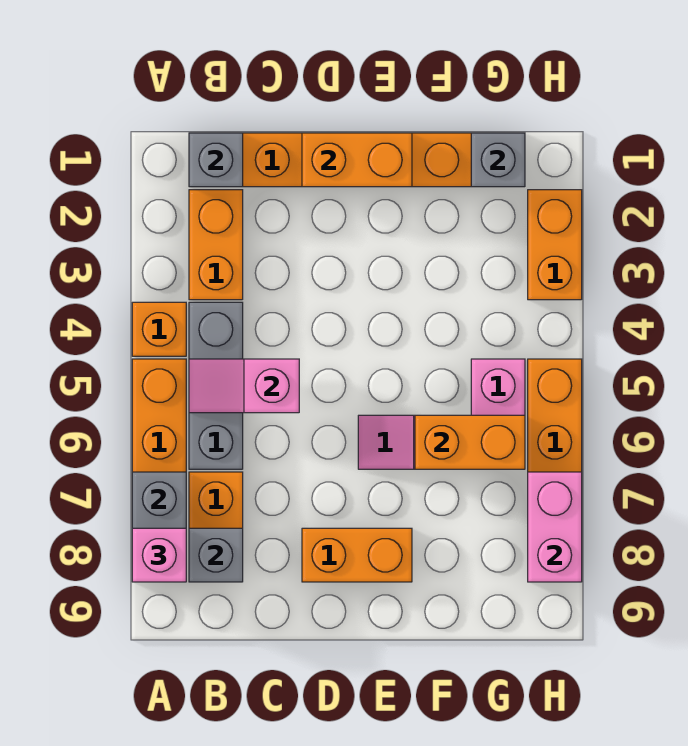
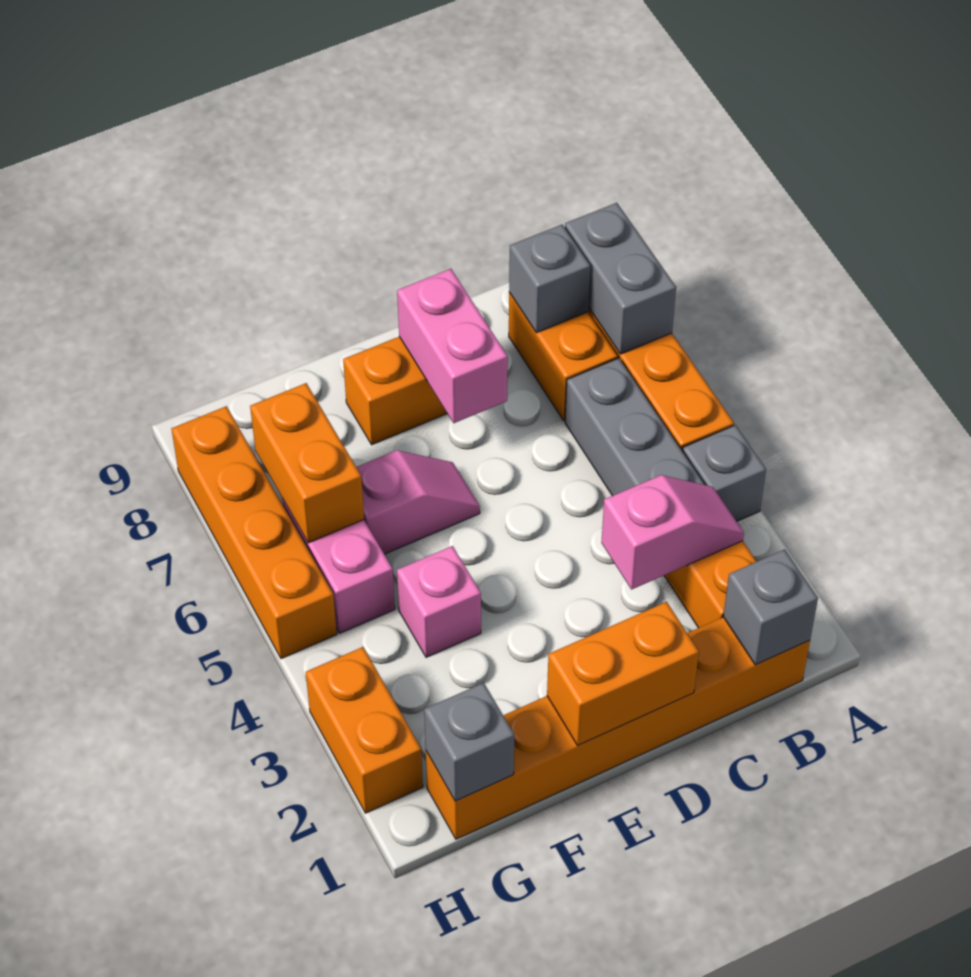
orange brick A4 level 1 -> grey brick A4 level 1
pink brick A8 level 3 -> pink brick F4 level 1
pink slope B5:C5 level 2 top C -> pink slope B3:C3 level 2 top C
orange brick F6:G6 level 2 -> orange brick G6:G7 level 2
pink brick H7:H8 level 2 -> pink brick D7:D8 level 2

